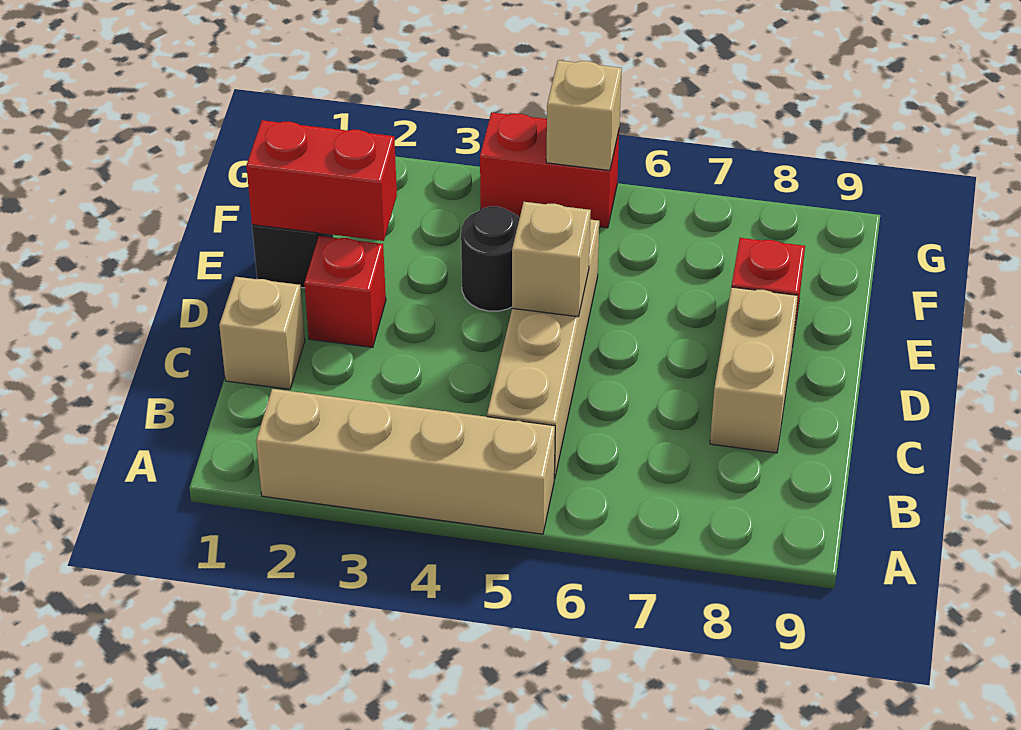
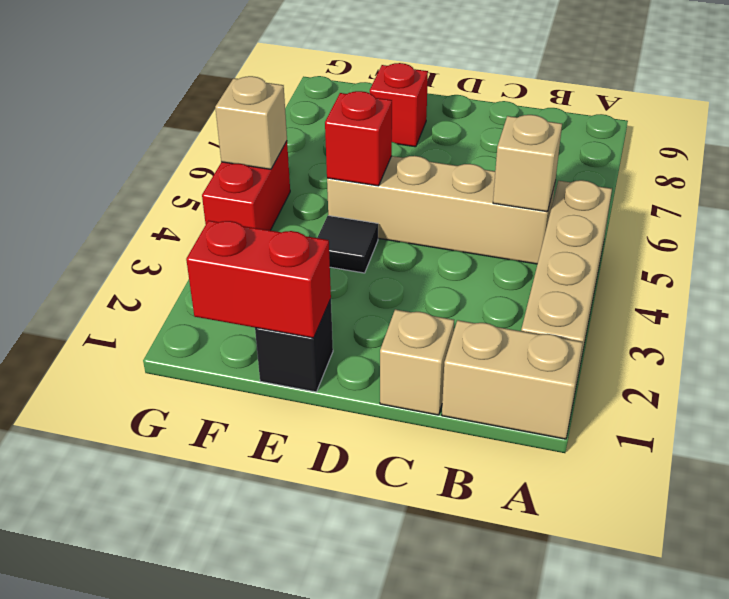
tan brick C8:D8 level 1 -> tan brick A1:B1 level 1
red brick D2 level 1 -> red brick E5 level 2
tan brick D5 level 2 -> tan brick B5 level 2
red brick E1:E2 level 2 -> red brick E1:F1 level 2
black round brick E4 level 1 -> black tile E4 level 1

